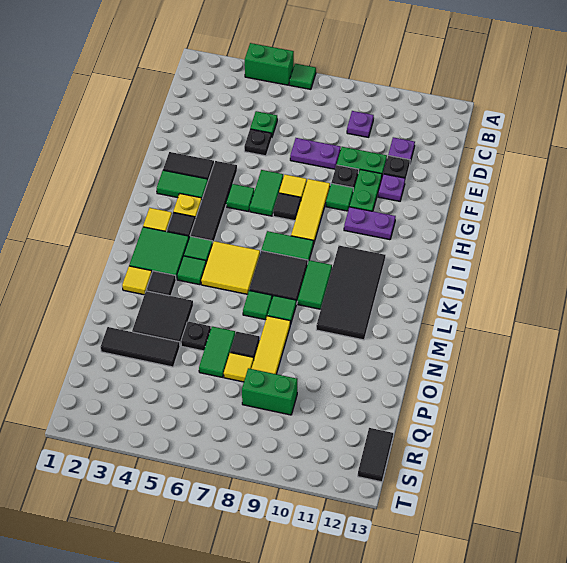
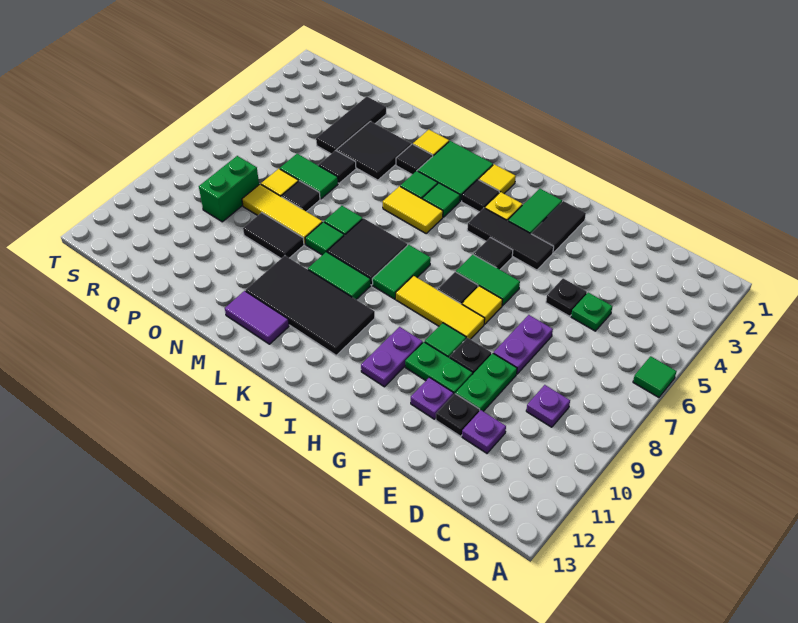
green brick A4:A5 level 1 -> none
black tile G4:J4 level 1 -> black tile G4:I4 level 1
green tile H5 level 1 -> black tile H5 level 1
yellow tile K5:L6 level 1 -> yellow tile K5:L5 level 1
none -> purple tile L12:M12 level 1
black plate O5 level 1 -> black tile O5 level 1
black tile R13:S13 level 1 -> black tile N9:O9 level 1

